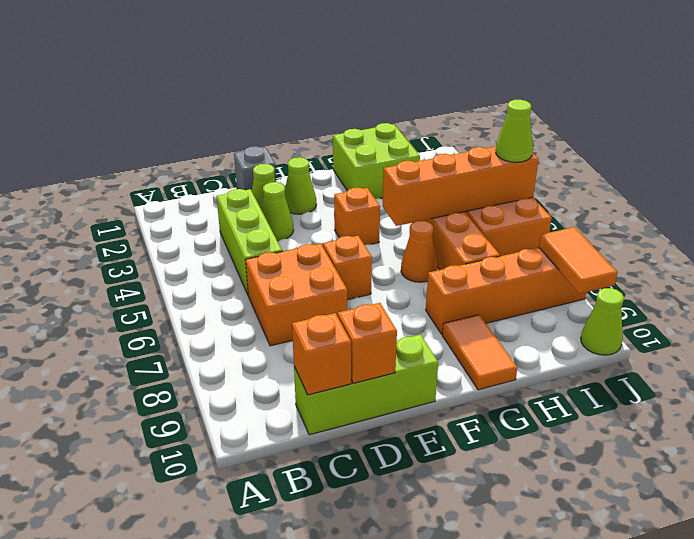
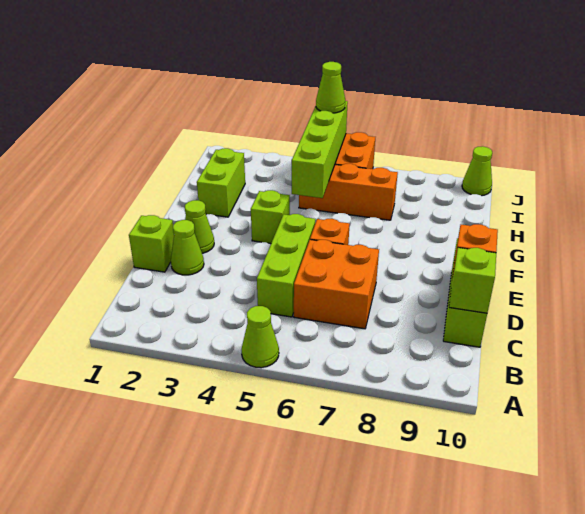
lime brick C3:C5 level 1 -> lime brick C5:E5 level 1
orange brick C10 level 2 -> lime brick C10 level 2
grey brick D1 level 1 -> lime brick D1 level 1
lime cone D3 level 1 -> lime cone A5 level 1
orange brick F4 level 1 -> lime brick F4 level 1
lime brick G1:H2 level 1 -> lime brick G2:H2 level 1
orange brick G5:J5 level 2 -> lime brick G5:J5 level 2
orange cone G6 level 1 -> none
orange brick G8:J8 level 1 -> none
orange tile G9:G10 level 1 -> none
orange tile J8:J9 level 2 -> none

